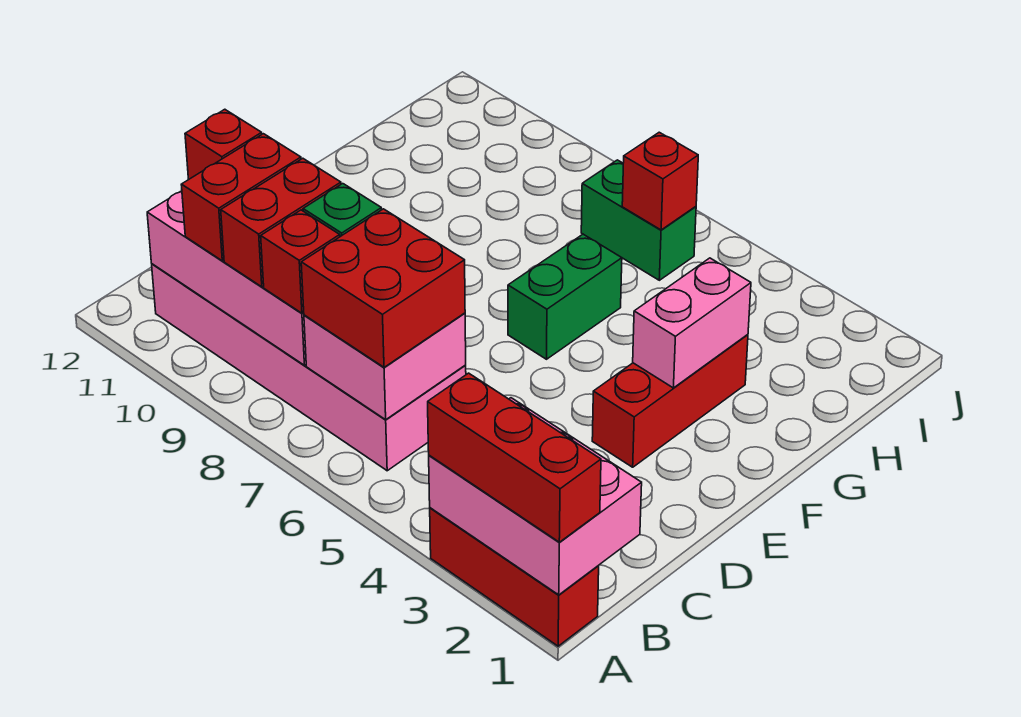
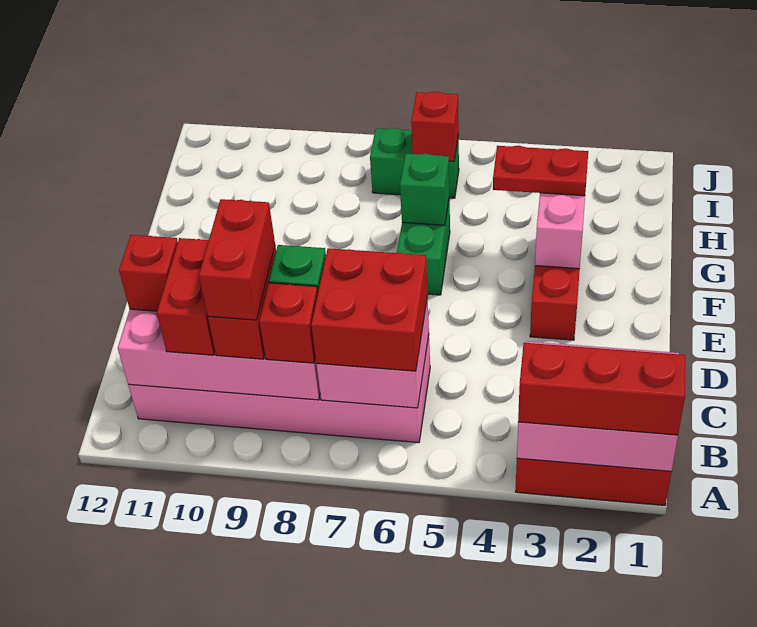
none -> red brick B9:C9 level 4
none -> red plate G3:G4 level 3
none -> green brick G6 level 2

